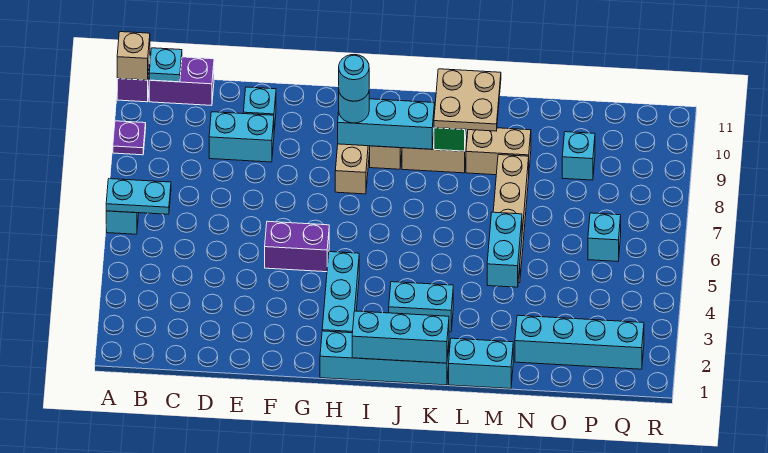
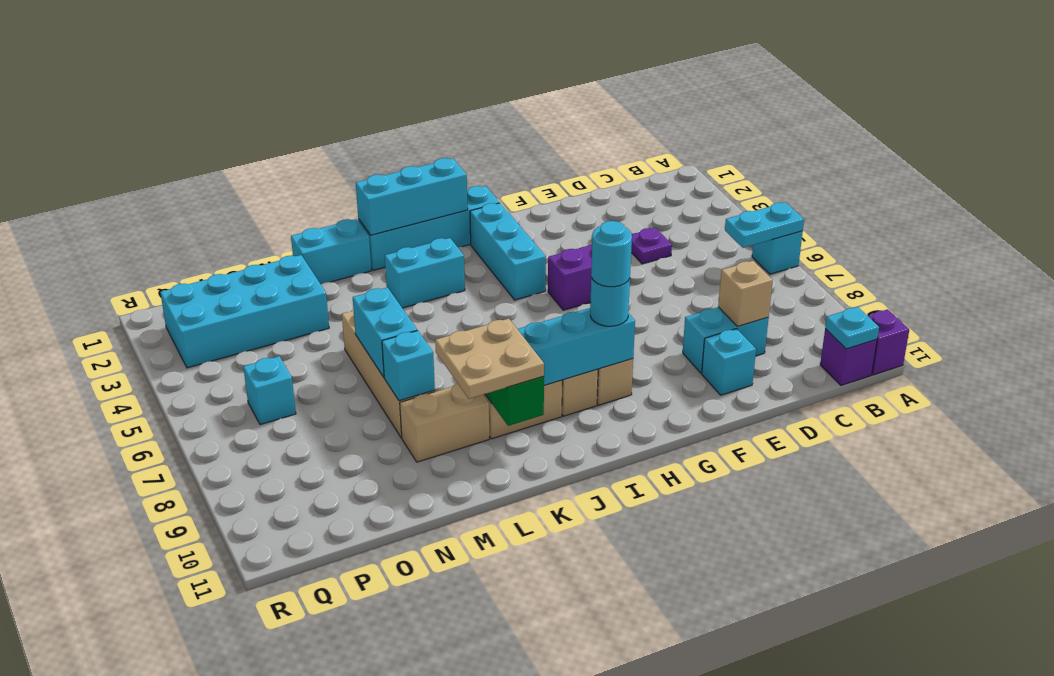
purple plate A9 level 1 -> purple plate D4 level 1
tan brick A11 level 2 -> tan brick D9 level 2
purple brick B11:C11 level 1 -> purple brick B11 level 1
cyan brick M4:M5 level 2 -> cyan brick M6:M7 level 2
cyan brick N2:Q2 level 1 -> cyan brick N2:Q3 level 1
cyan brick O9 level 1 -> cyan brick M8 level 2

